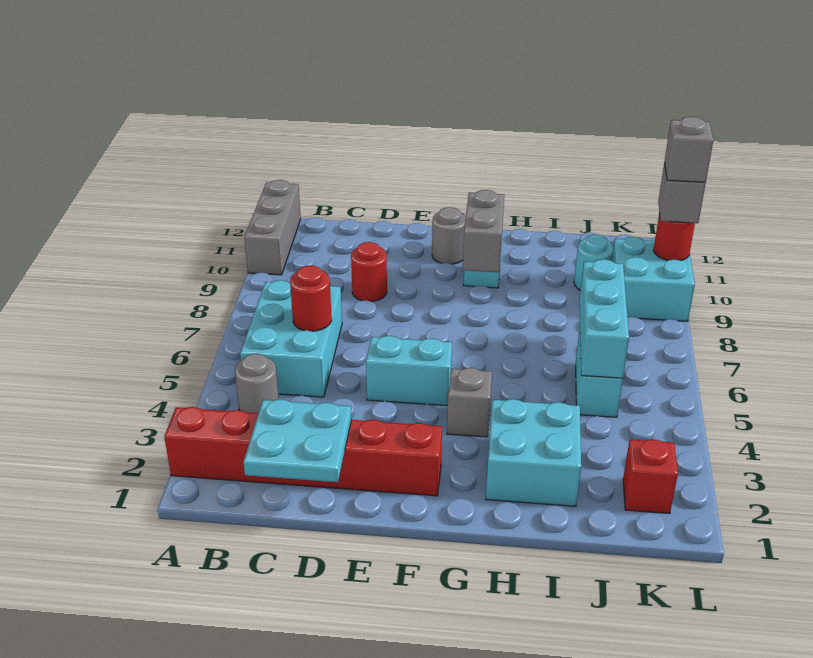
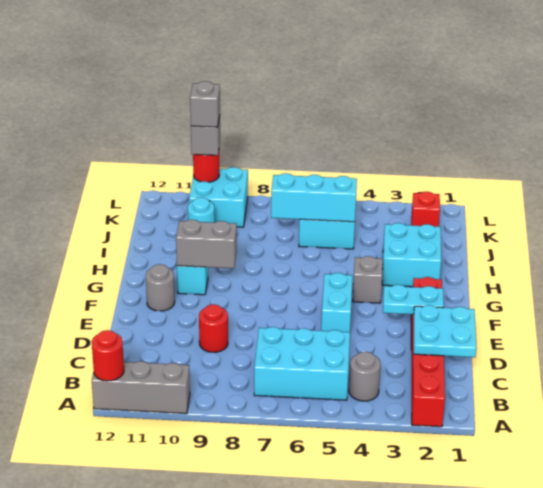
red round brick C6 level 2 -> red round brick A12 level 2
none -> cyan plate E2:E3 level 2

